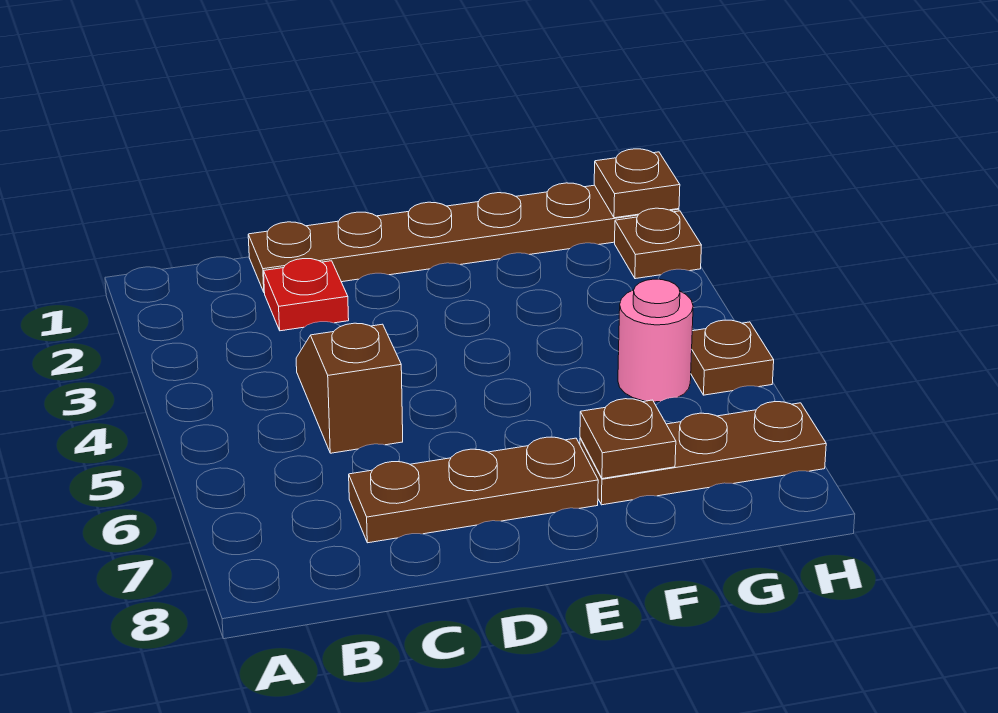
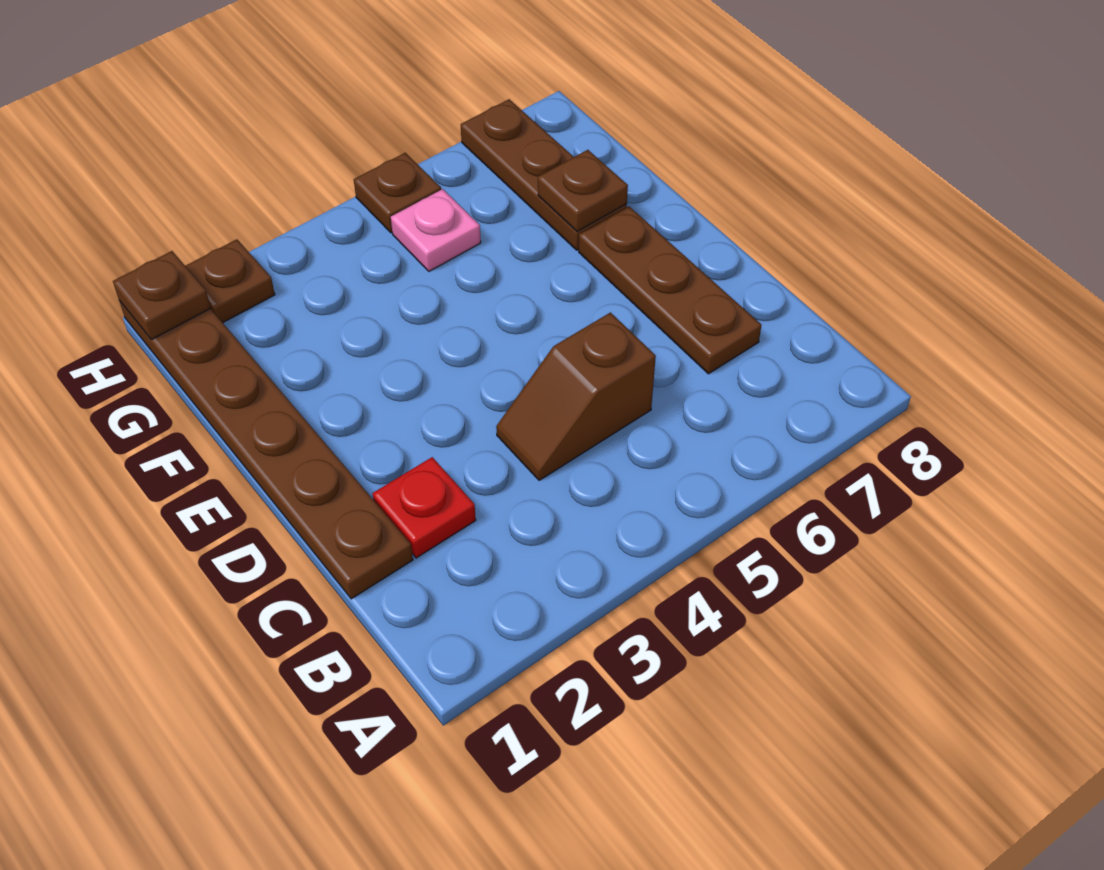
pink round brick G5 level 1 -> pink plate G5 level 1

